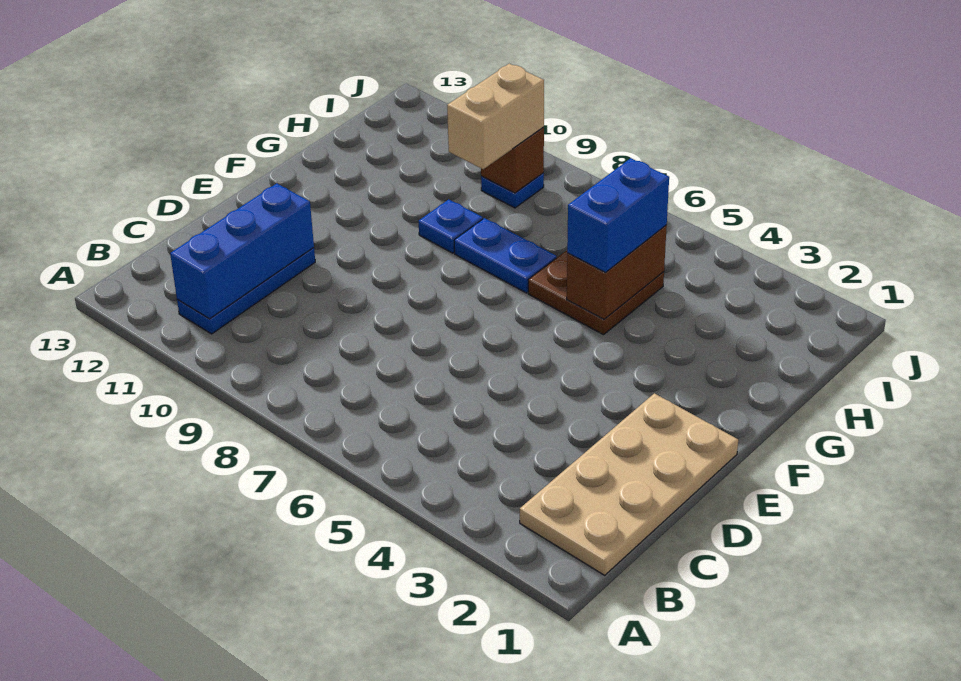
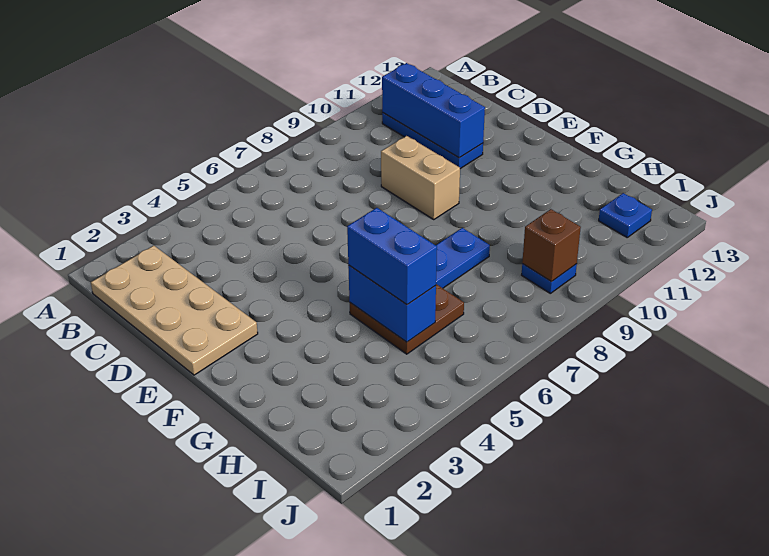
brown brick G5:H5 level 2 -> blue brick G5:H5 level 2
blue plate G9 level 1 -> blue plate I12 level 1
tan brick H9:I9 level 3 -> tan brick D9:E9 level 1

